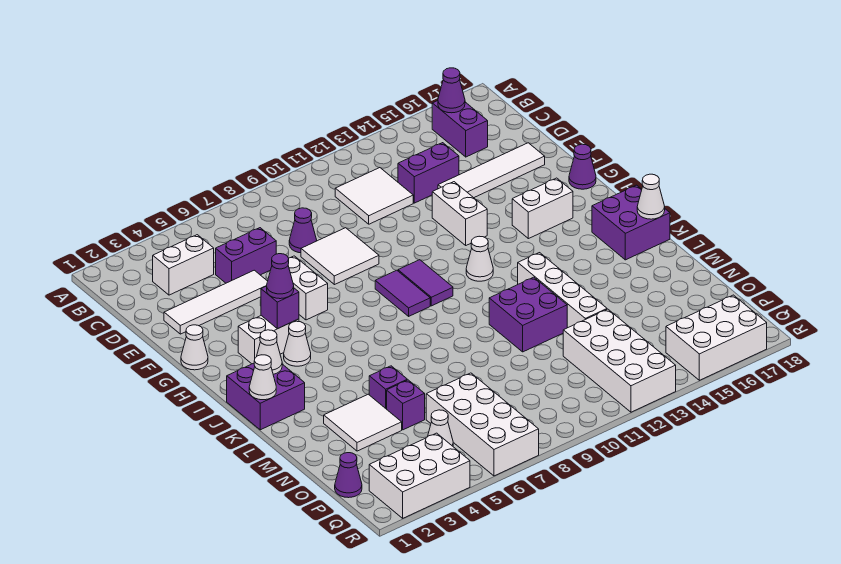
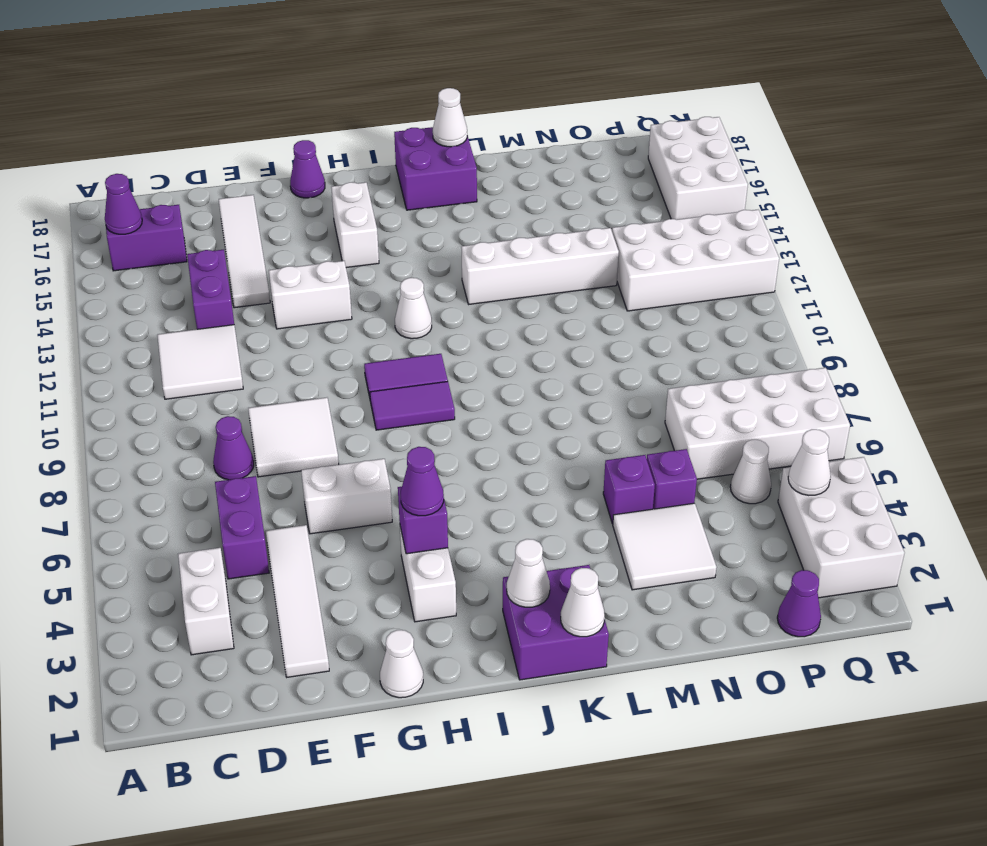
white cone I4 level 1 -> white cone Q4 level 2
purple brick L11:M12 level 1 -> none

